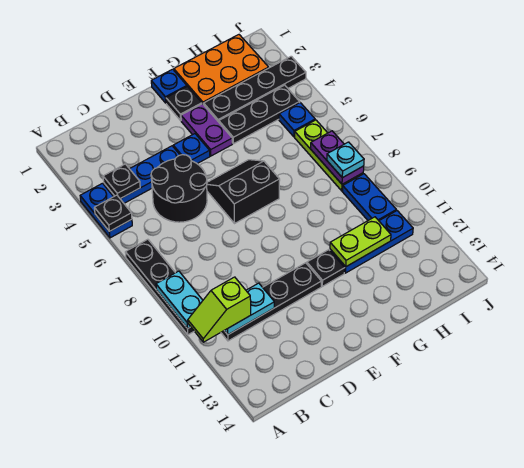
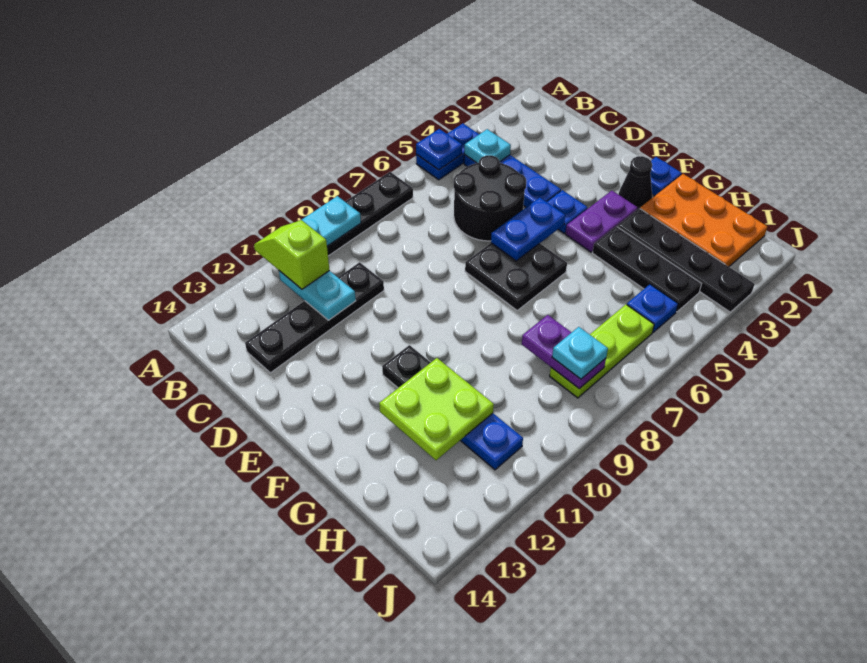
black plate A5 level 2 -> blue plate A5 level 2
black plate B4 level 2 -> cyan plate B4 level 2
black plate B11:E11 level 1 -> black plate C10:C13 level 1
black slope E6:F7 level 1 top 7 -> black plate E6:F7 level 1
black plate F2 level 1 -> black cone F2 level 1
lime plate G11:H11 level 2 -> lime plate G11:H12 level 2
purple plate I7:I8 level 2 -> purple plate H8:I8 level 2
blue plate I9:I10 level 1 -> blue plate E5:E6 level 2

